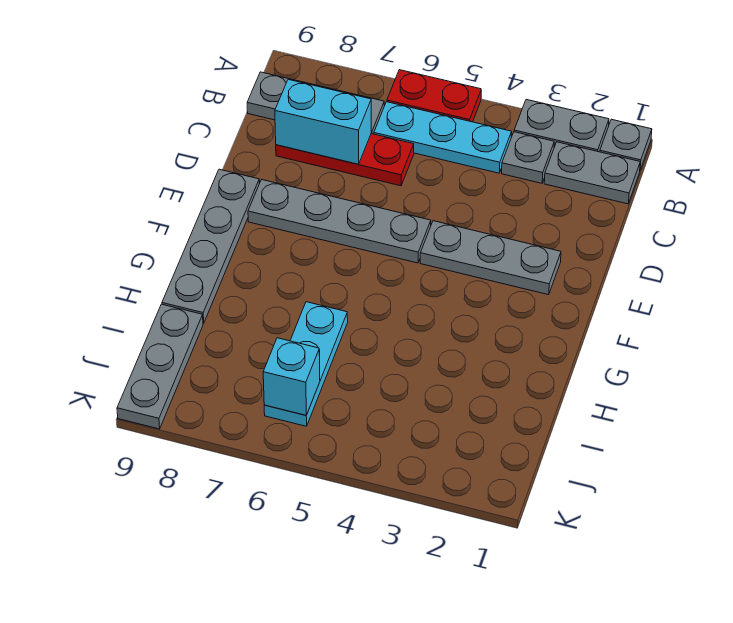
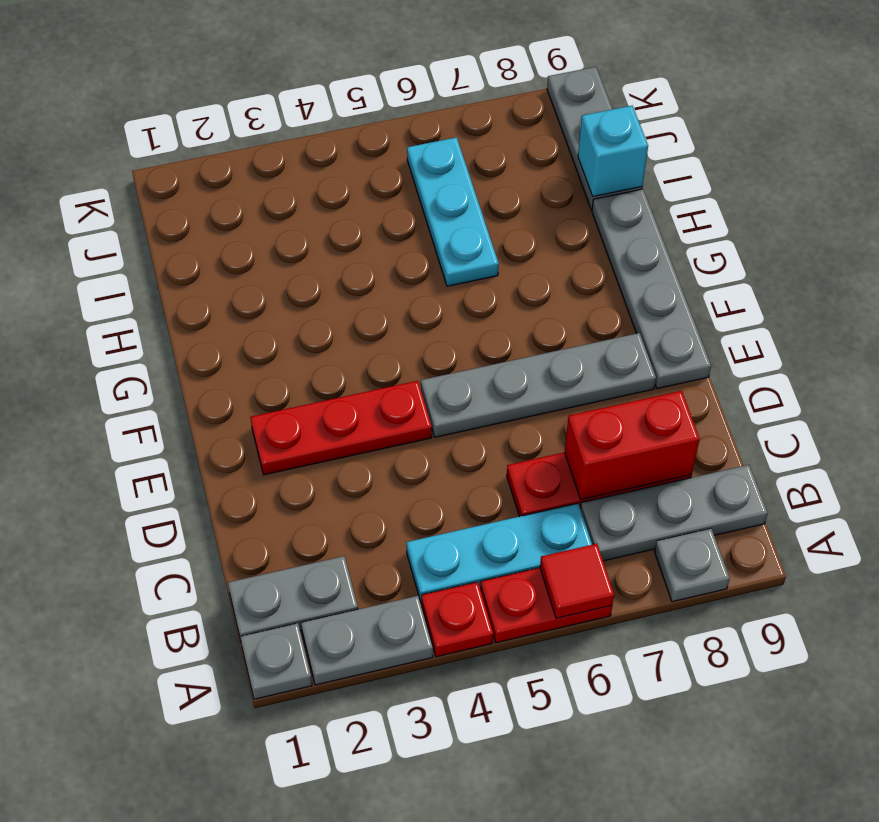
none -> red plate A4 level 1
none -> red tile A6 level 2
grey plate B3 level 1 -> grey plate A8 level 1
cyan brick C7:C8 level 2 -> red brick C7:C8 level 2
grey plate E2:E4 level 1 -> red plate E2:E4 level 1
cyan brick J6 level 2 -> cyan brick I9 level 2

